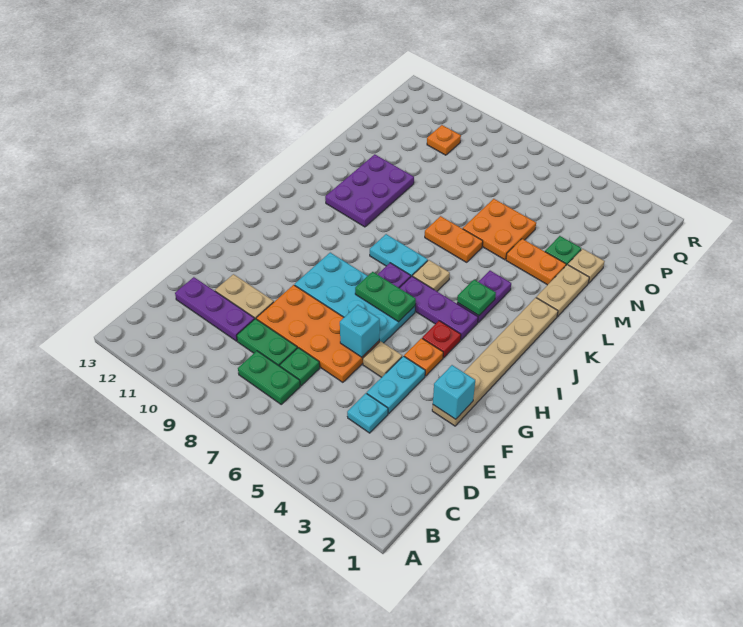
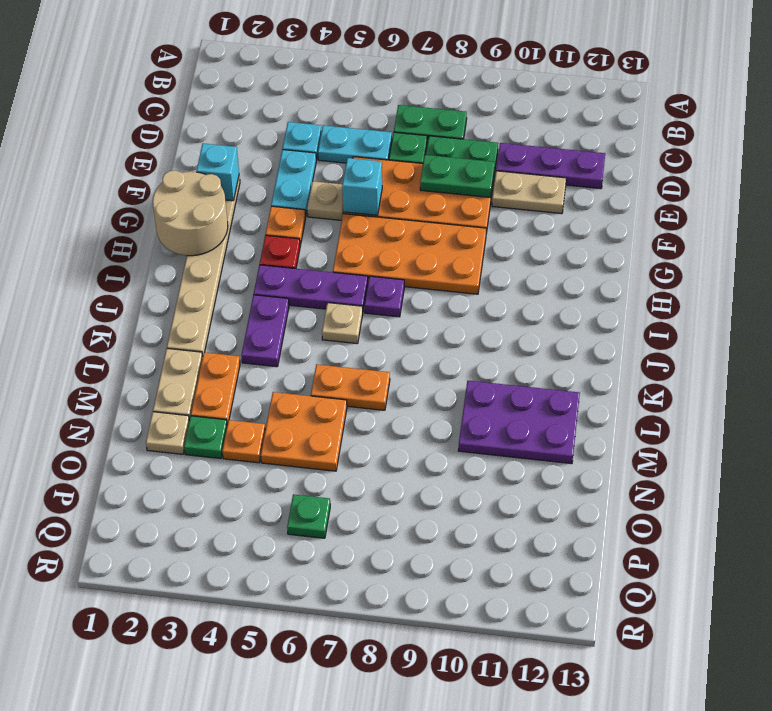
none -> tan round brick G1:H2 level 2
cyan plate G6:H9 level 1 -> orange plate G6:H9 level 1
green plate H6:H7 level 2 -> green plate E8:E9 level 2
green plate J4 level 2 -> green plate P6 level 1
cyan plate J7:J8 level 1 -> cyan plate D5:D6 level 1
purple plate K10:M11 level 1 -> purple plate L10:M12 level 1
orange plate M3:M4 level 1 -> orange plate L3:M3 level 1
orange plate P10 level 1 -> orange plate N4 level 1

